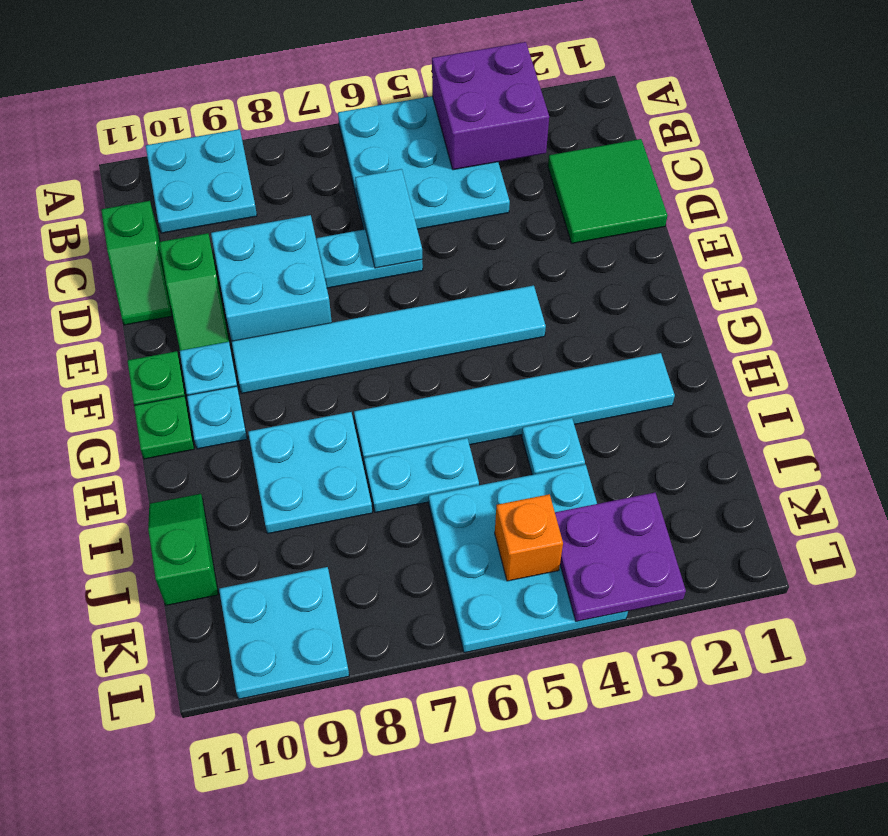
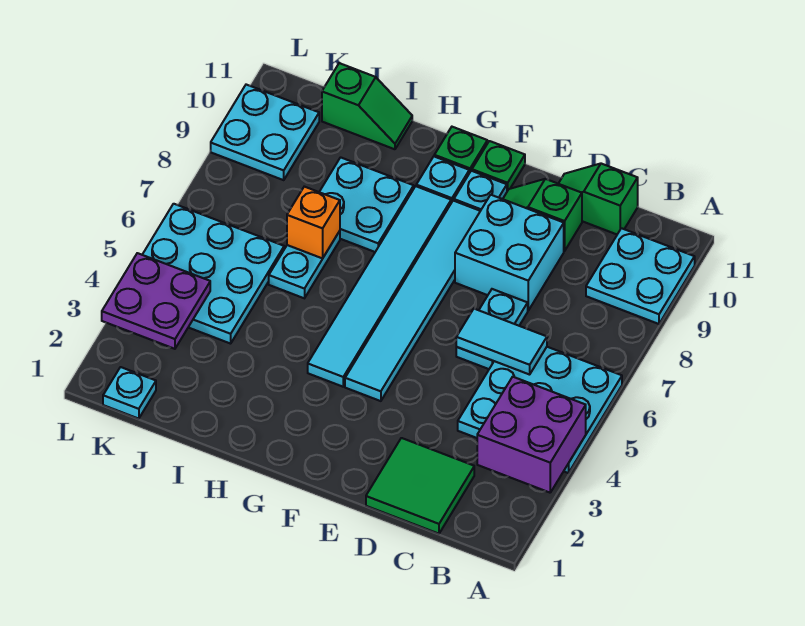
cyan tile H2:H7 level 1 -> cyan tile G4:G9 level 1
cyan plate I4 level 1 -> cyan plate K1 level 1
orange brick K5 level 2 -> orange brick I7 level 2

